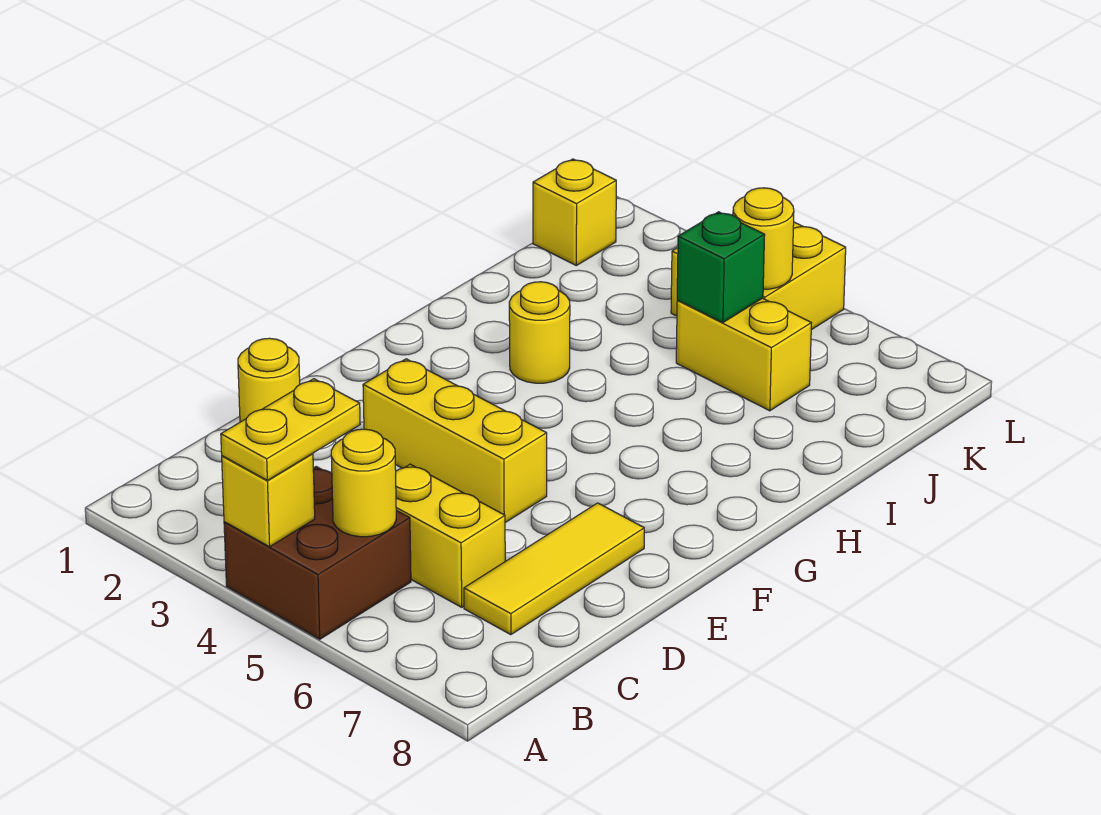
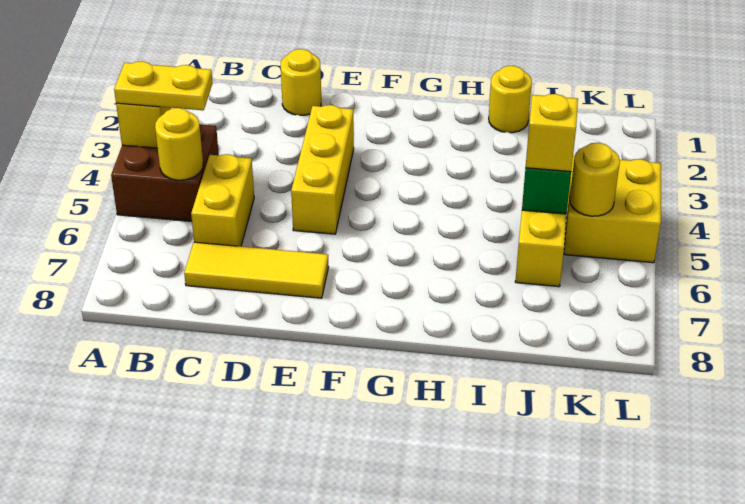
yellow round brick H3 level 1 -> yellow round brick I1 level 1
yellow brick K1 level 1 -> yellow brick J5 level 3

